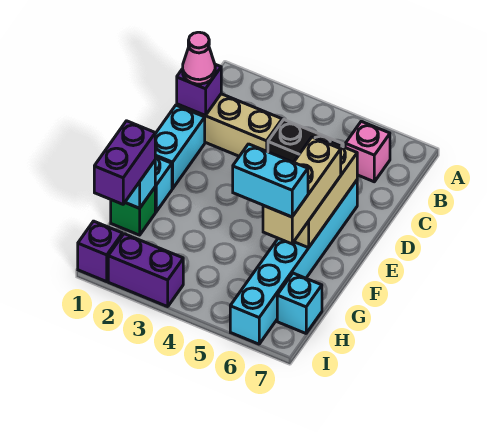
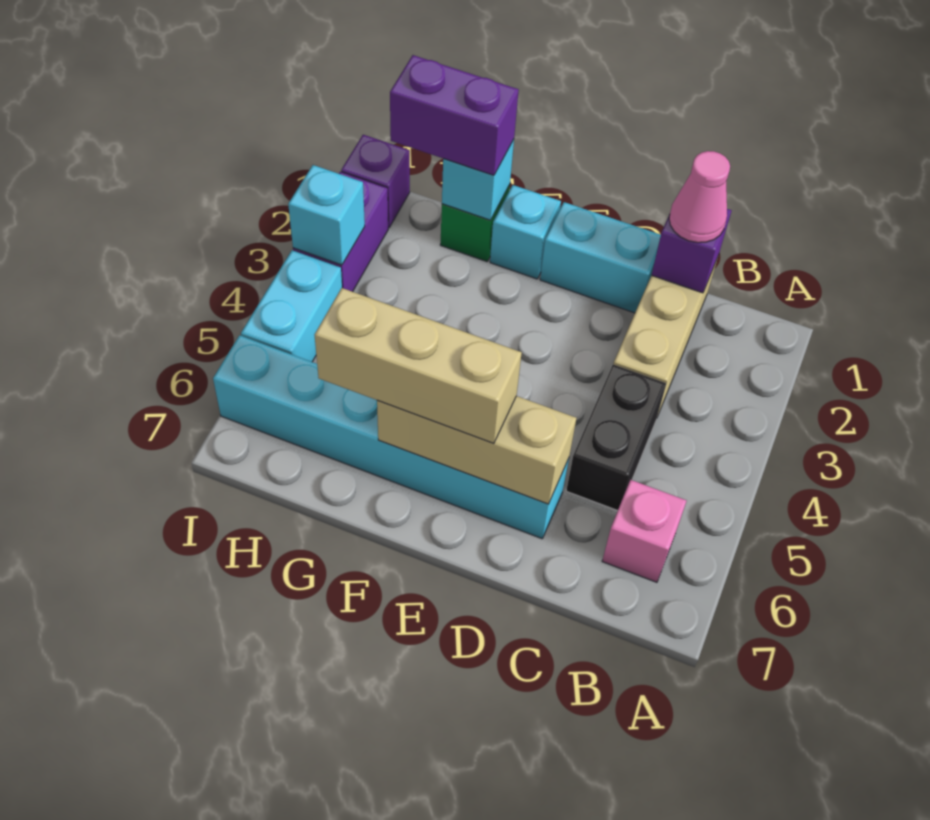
cyan brick G5:G6 level 4 -> cyan brick I4:I5 level 1
cyan brick H7 level 1 -> cyan brick I3 level 2

